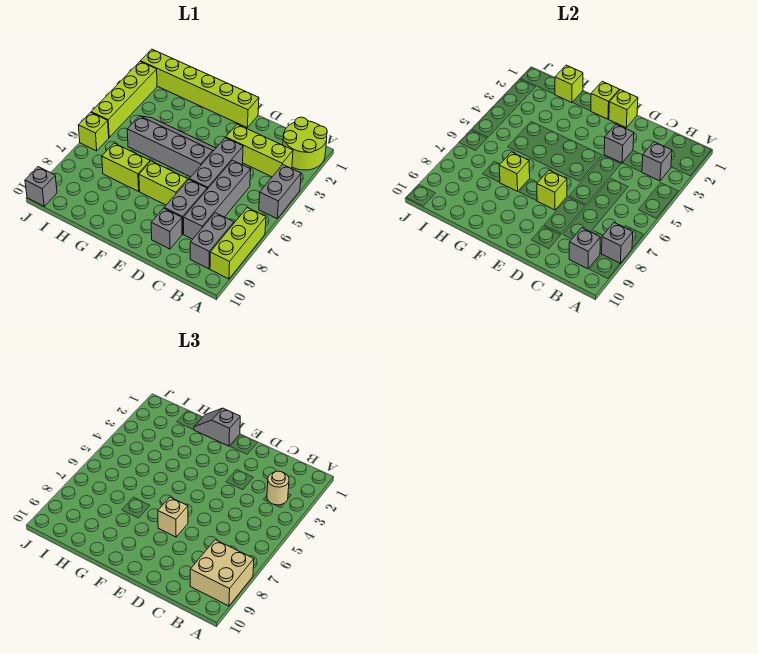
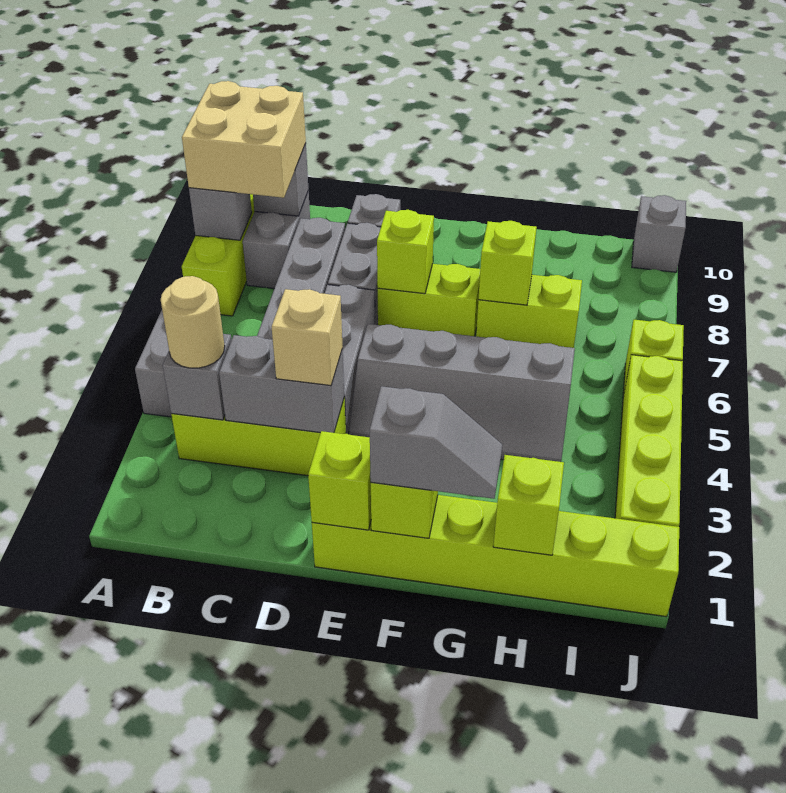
lime round brick A1:B2 level 1 -> none
grey brick D3 level 2 -> grey brick C3:D3 level 2
tan brick E7 level 3 -> tan brick D3 level 3

